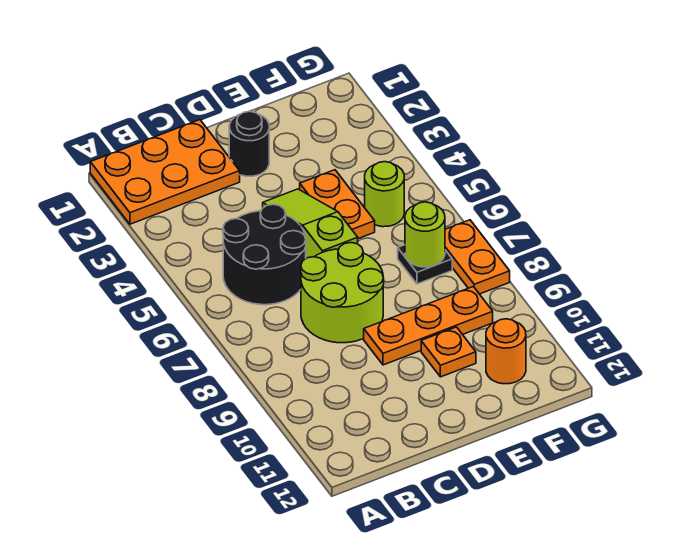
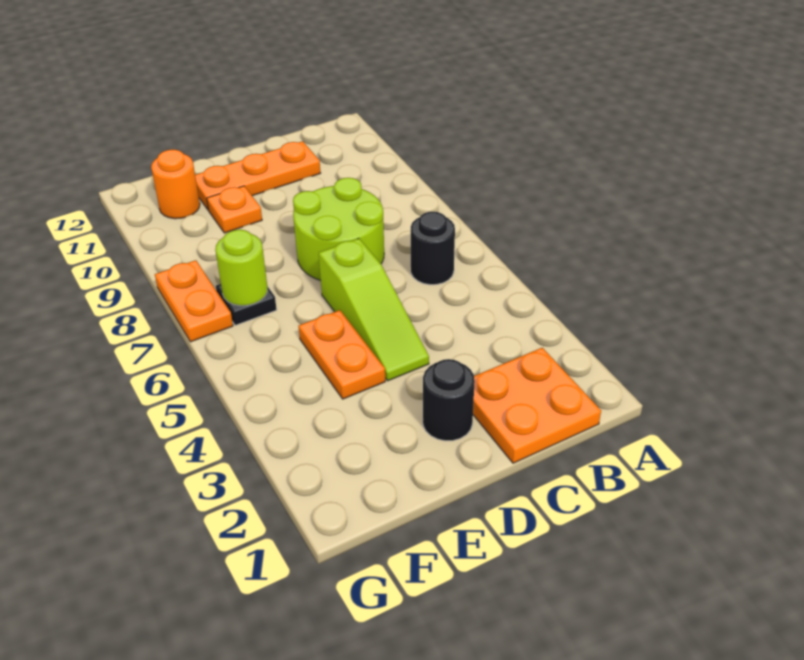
orange plate A1:C2 level 1 -> orange plate B1:C2 level 1
black round brick B5:C6 level 1 -> black round brick B6 level 1
orange plate D9:F9 level 1 -> orange plate C11:E11 level 1
lime round brick F5 level 1 -> none

